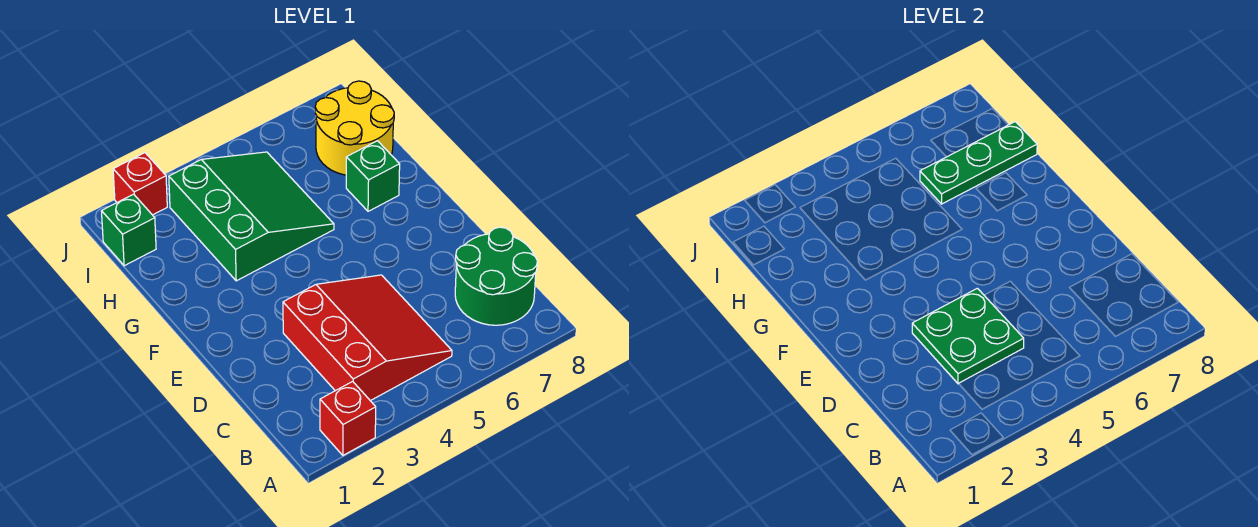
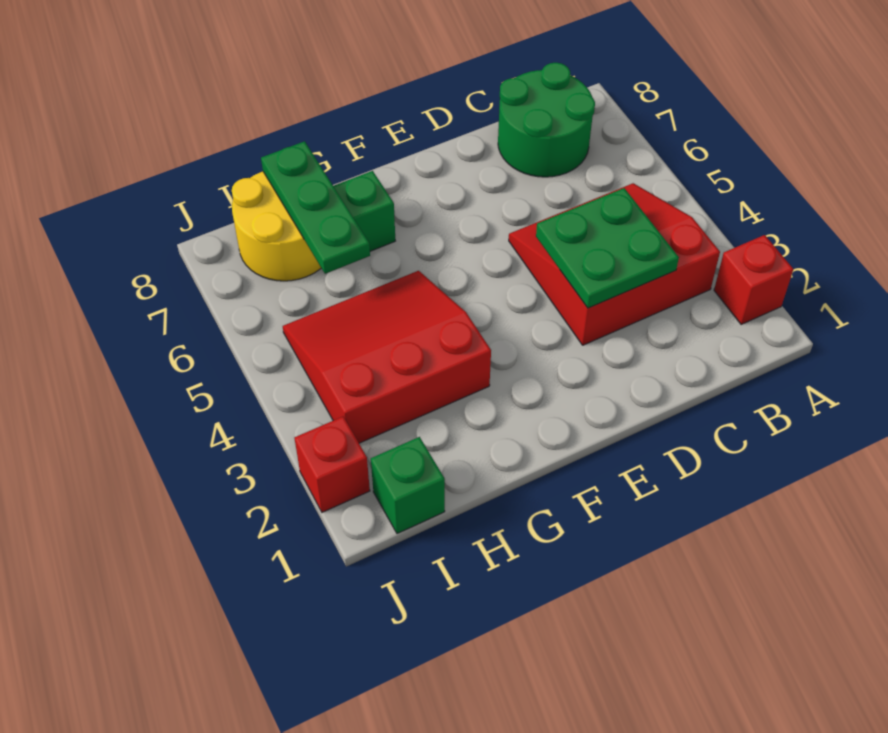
green slope G3:I5 level 1 top 3 -> red slope G3:I5 level 1 top 3

